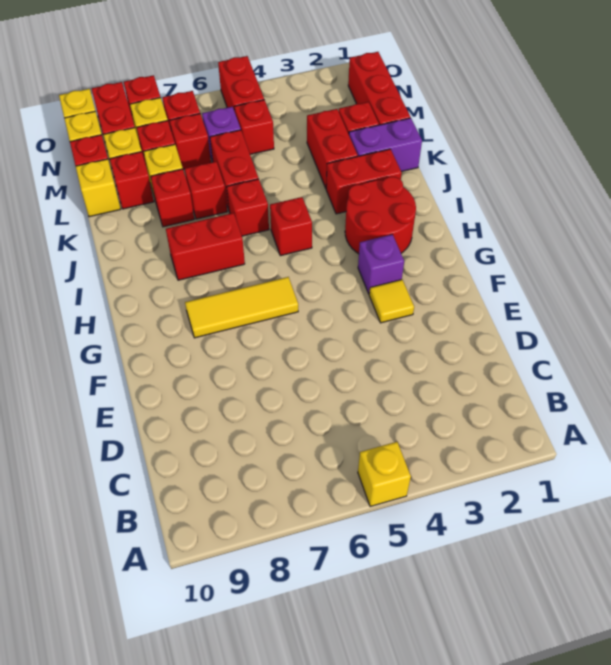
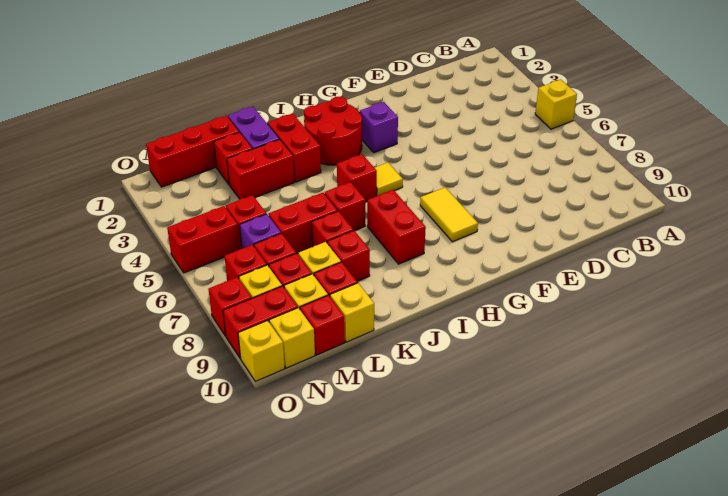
yellow tile F3 level 1 -> yellow tile H5 level 1
yellow tile G6:G8 level 1 -> yellow tile G7:G8 level 1

